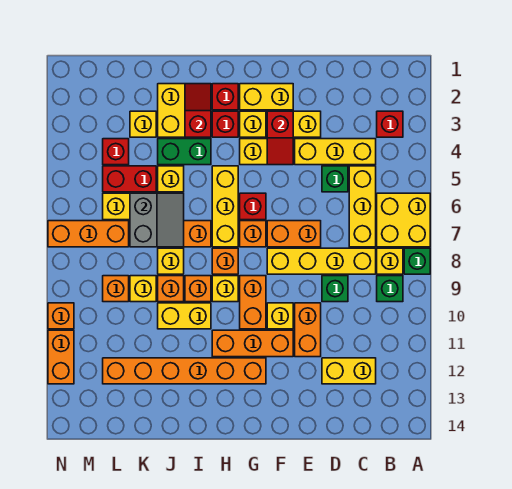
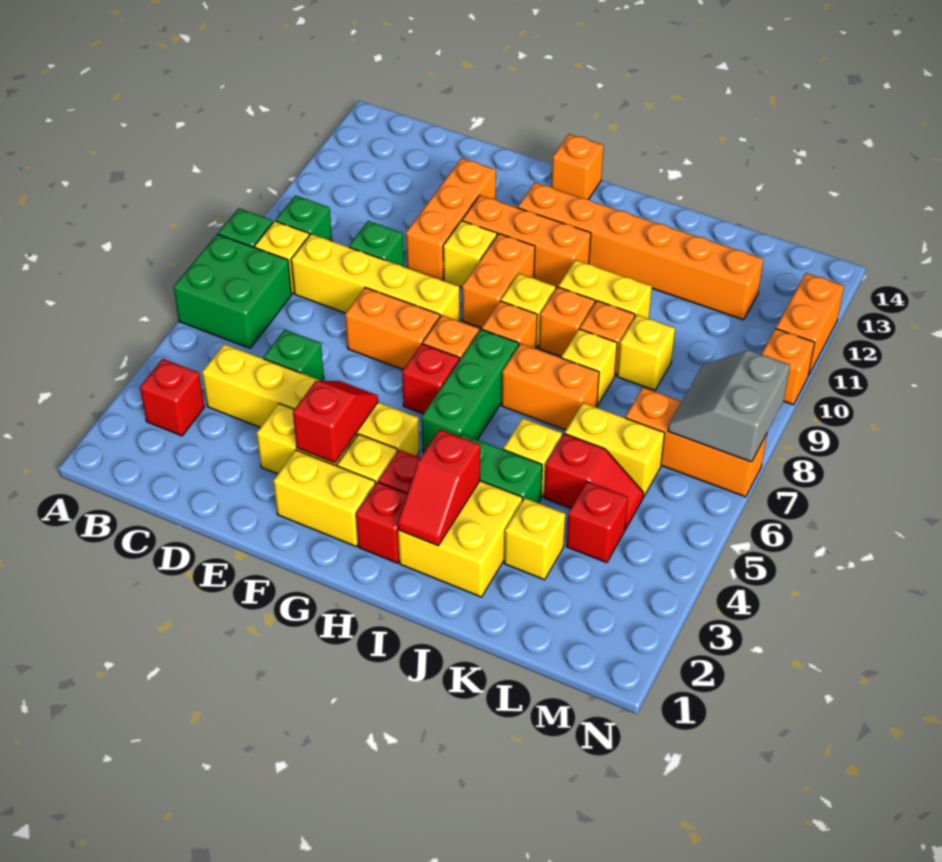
yellow brick A6:B7 level 1 -> green brick A6:B7 level 1
yellow brick C5:C7 level 1 -> none
yellow brick C12:D12 level 1 -> none
orange brick E10:E11 level 1 -> orange brick E10:E12 level 1
yellow brick H5:H7 level 1 -> green brick H5:H7 level 1
grey slope J6:K7 level 2 top K -> grey slope M7:N8 level 2 top N
red brick K5:L5 level 1 -> red slope K5:L5 level 1 top K
orange brick L9 level 1 -> orange brick G14 level 1

